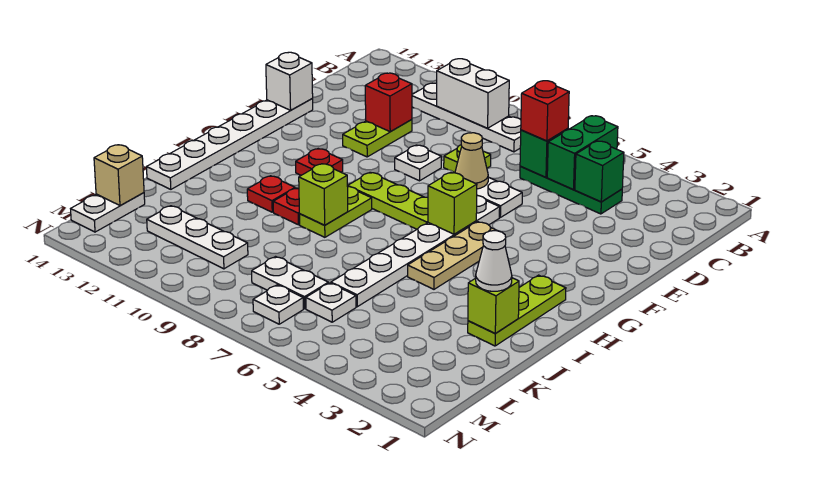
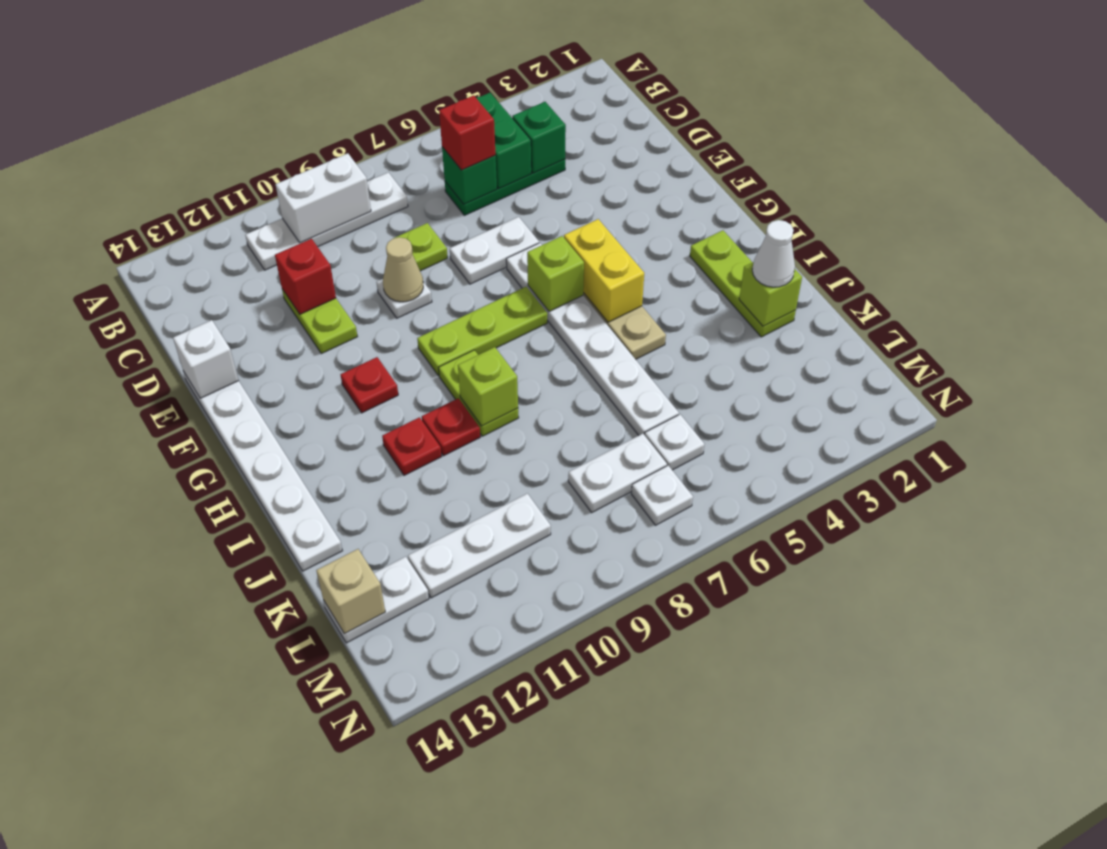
tan cone E7 level 2 -> tan cone E9 level 2
none -> yellow brick G5:H5 level 2
white plate L14:M14 level 1 -> white plate L13:L14 level 1

